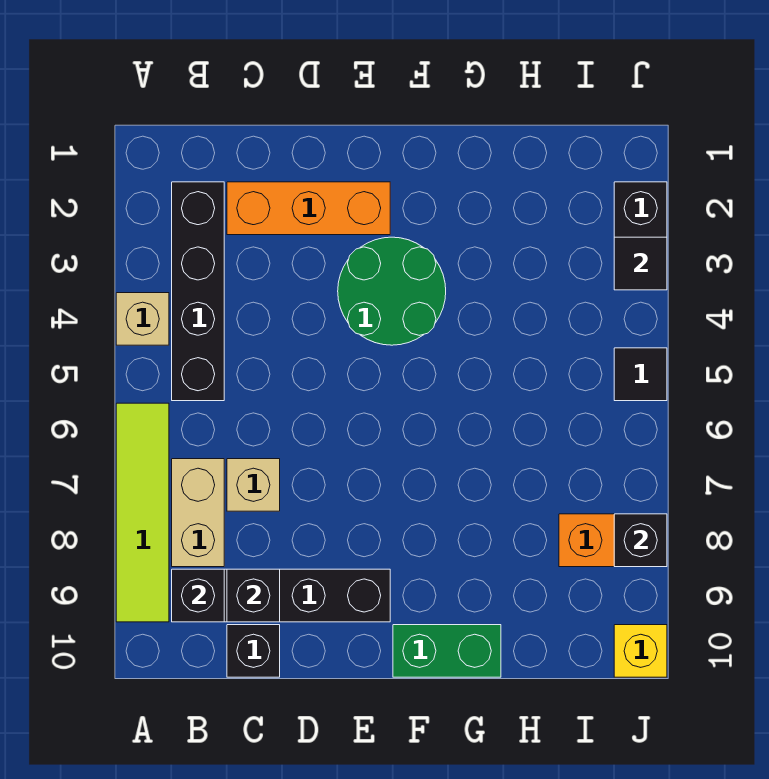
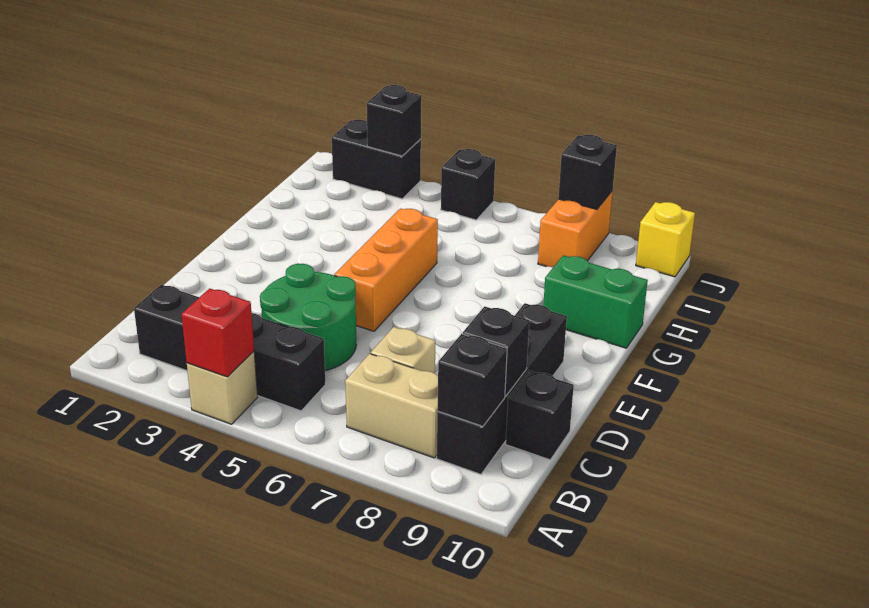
none -> red brick A4 level 2
lime tile A6:A9 level 1 -> none
orange brick C2:E2 level 1 -> orange brick E5:G5 level 1
green round brick E3:F4 level 1 -> green round brick C4:D5 level 1
green brick F10:G10 level 1 -> green brick G9:G10 level 1
black tile J3 level 2 -> black brick J3 level 2
black tile J5 level 1 -> black brick J5 level 1

